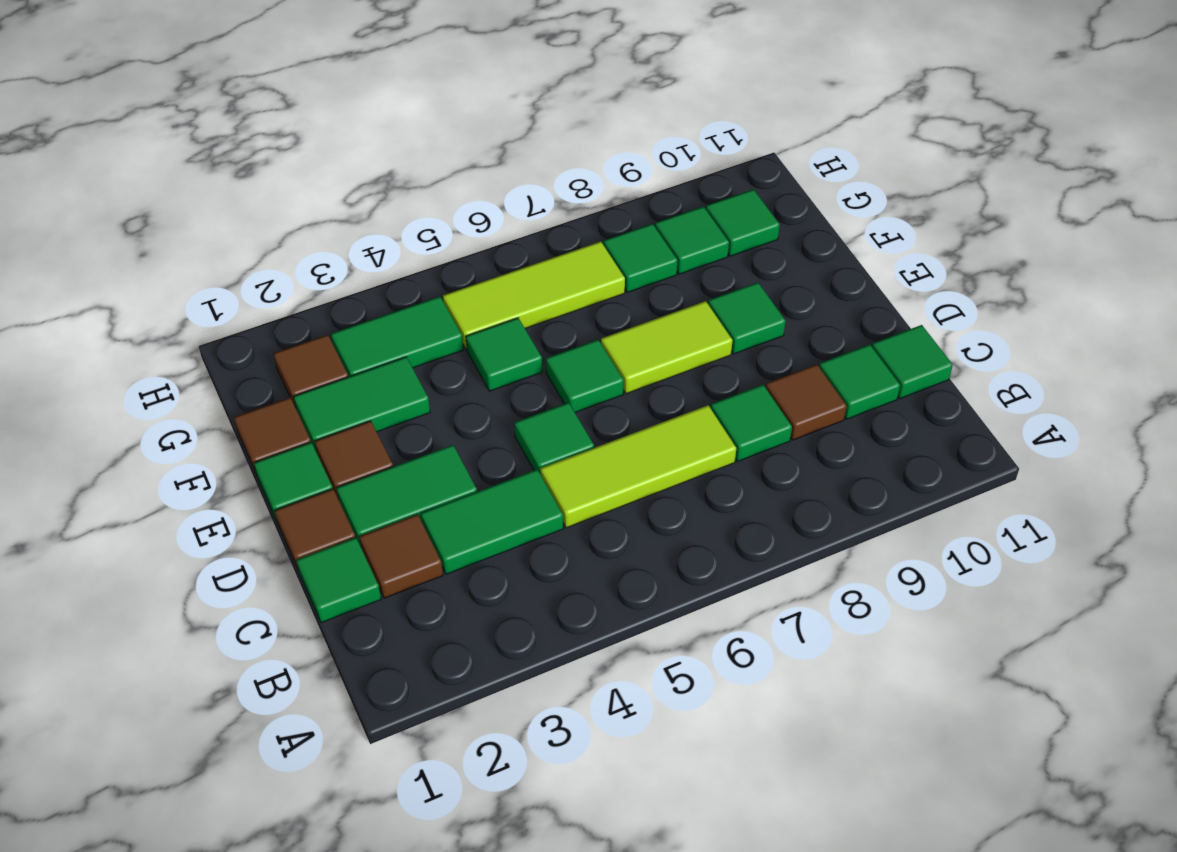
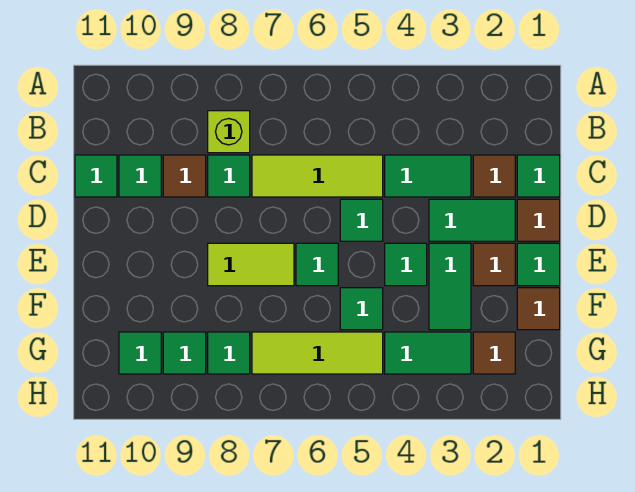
none -> lime brick B8 level 1
green tile E9 level 1 -> green tile E4 level 1
green tile F2:F3 level 1 -> green tile E3:F3 level 1

